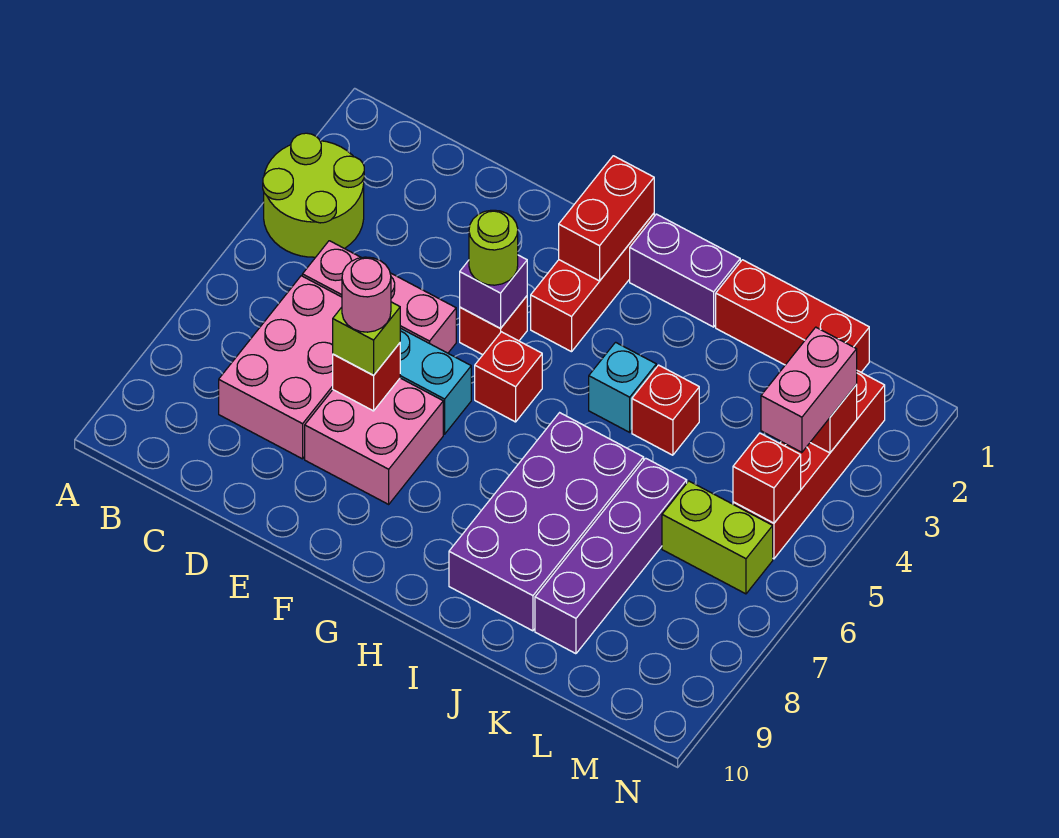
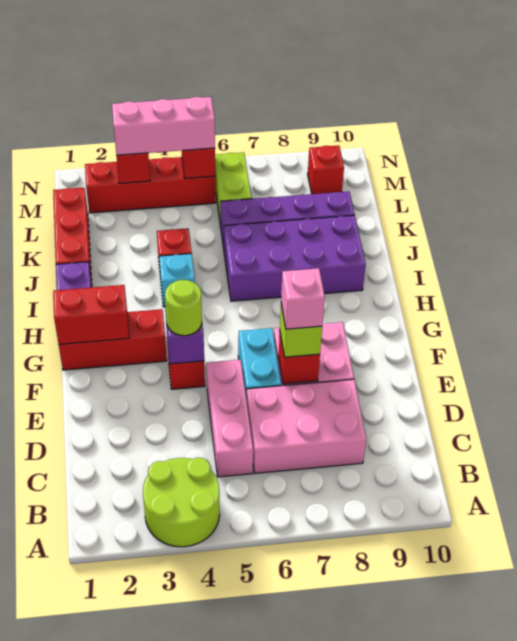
pink round brick E7 level 4 -> pink brick E7 level 4
red brick G5 level 1 -> red brick M9 level 1
pink brick M3:M4 level 3 -> pink brick M3:M5 level 3

